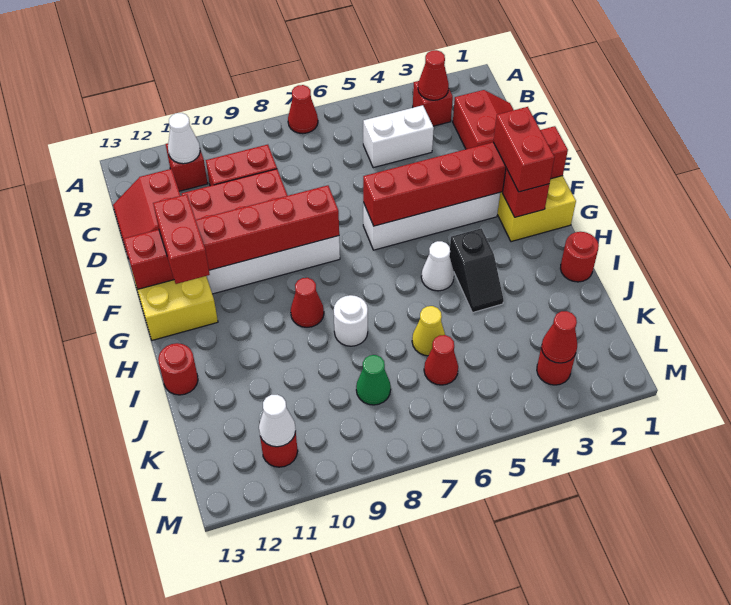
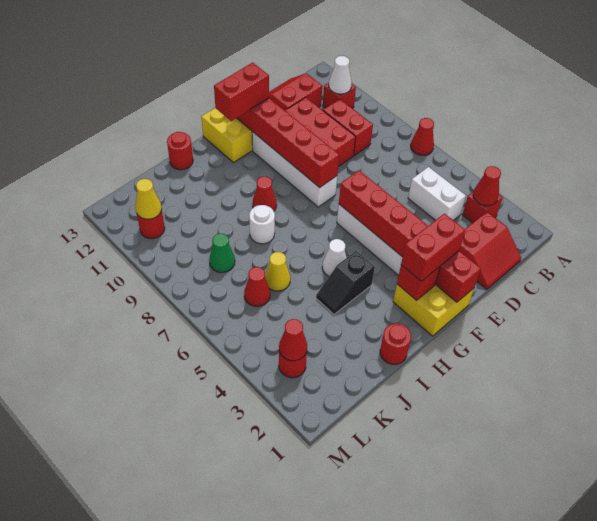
white cone L11 level 2 -> yellow cone L11 level 2

